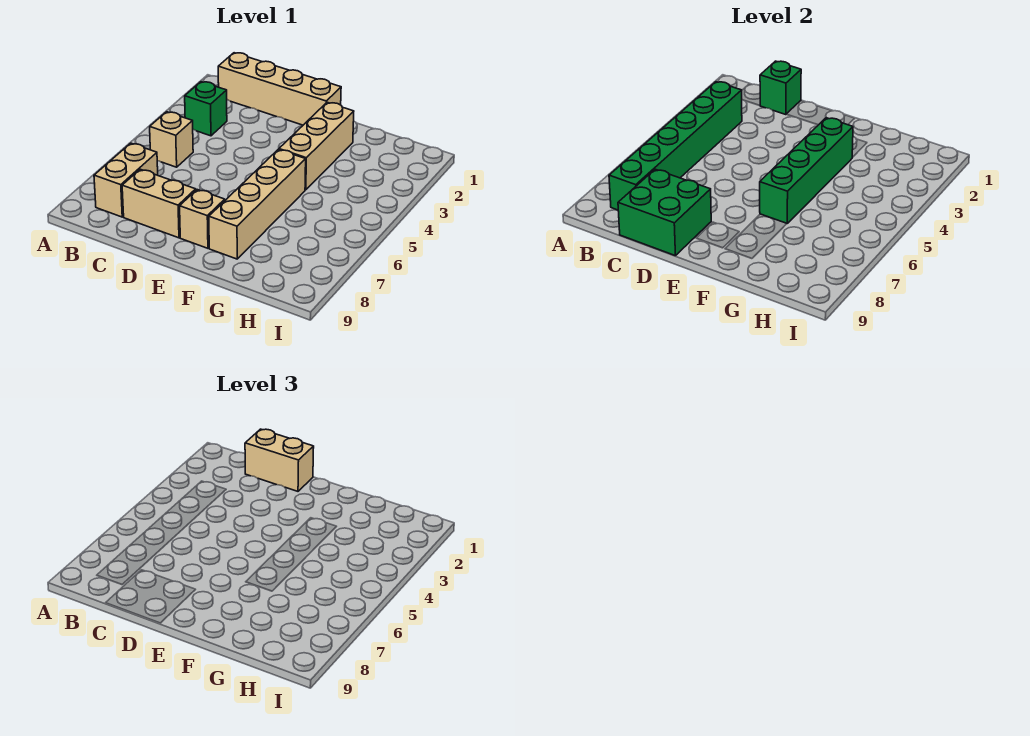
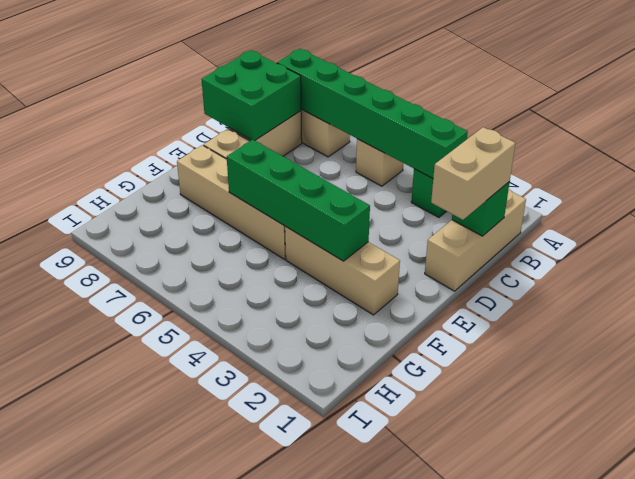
tan brick B1:E1 level 1 -> tan brick B1:D1 level 1

